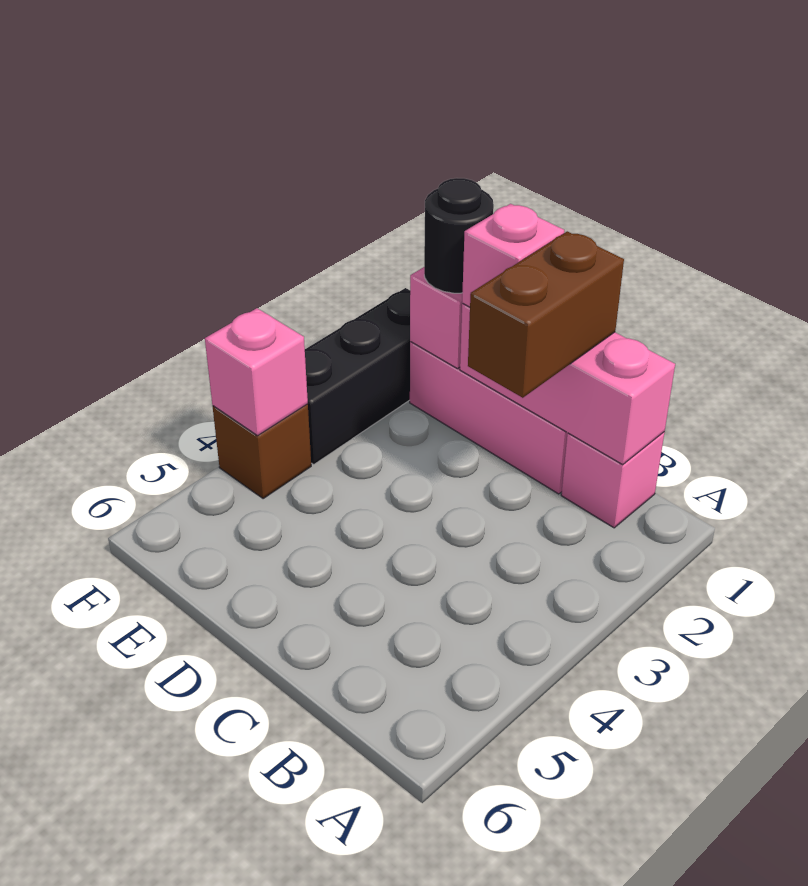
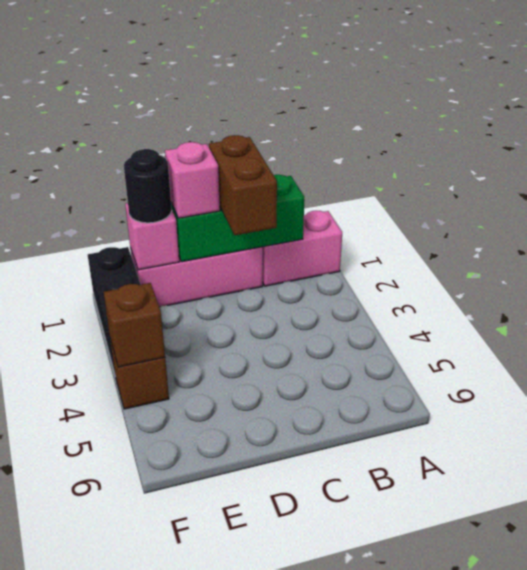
pink brick B1 level 1 -> pink brick A1:B1 level 1
pink brick B1:D1 level 2 -> green brick B1:D1 level 2
pink brick F4 level 2 -> brown brick F4 level 2

